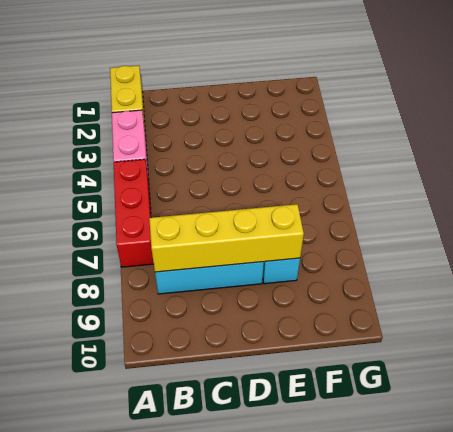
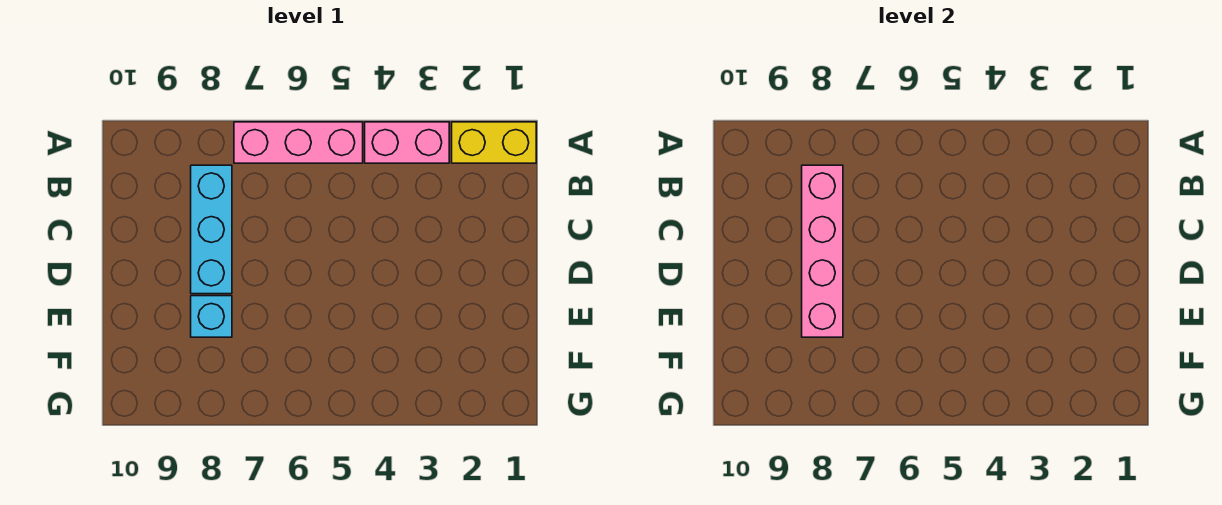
red brick A5:A7 level 1 -> pink brick A5:A7 level 1
yellow brick B8:E8 level 2 -> pink brick B8:E8 level 2

